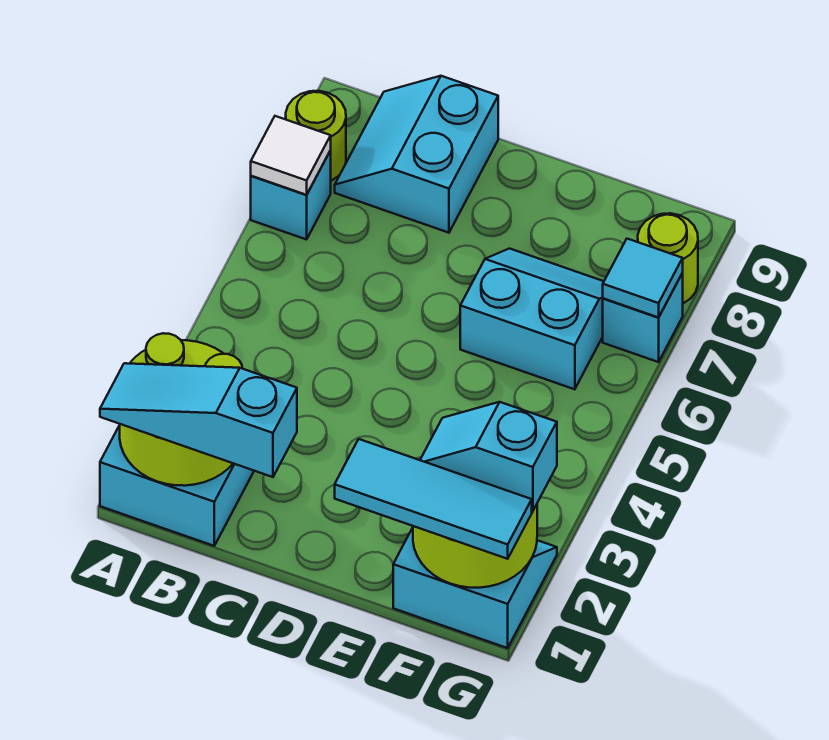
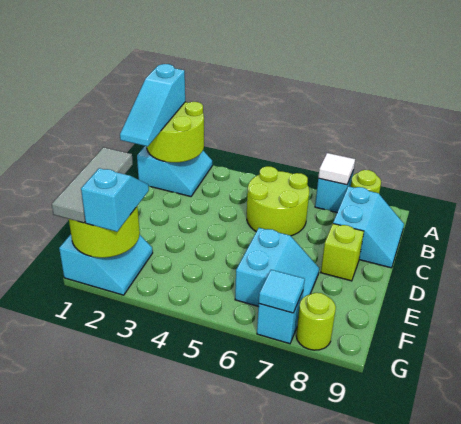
cyan slope A1:C1 level 3 top C -> cyan slope A1:C1 level 3 top A
none -> lime round brick B5:C6 level 1
cyan slope B8:C9 level 1 top C -> cyan slope B8:C9 level 1 top 8
none -> lime brick D8 level 1
cyan tile E1:G1 level 3 -> grey tile E1:G1 level 3

